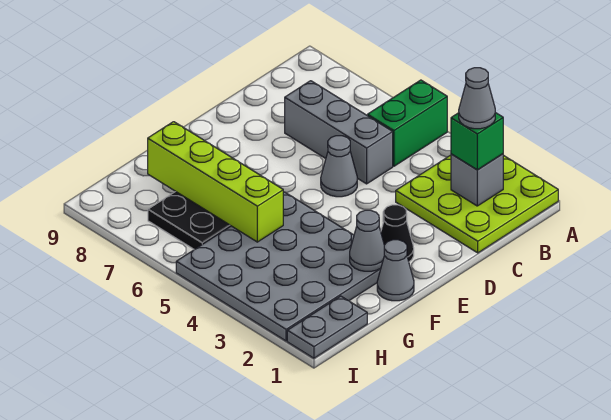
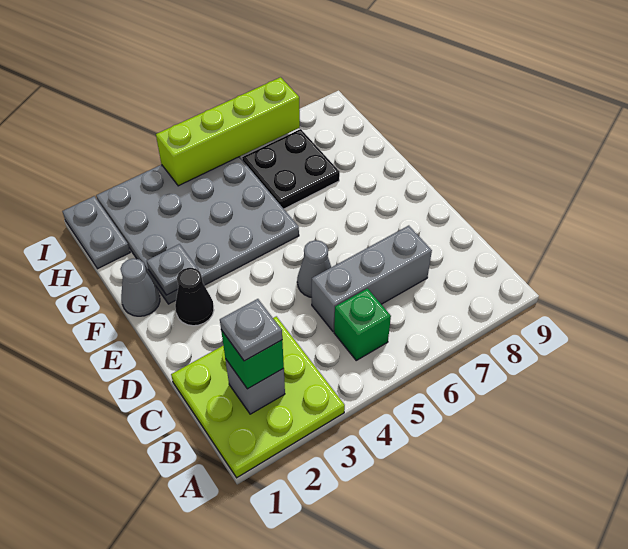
green brick A5:B5 level 1 -> green brick B5 level 1
grey cone B2 level 4 -> grey plate B2 level 4
grey cone F2 level 2 -> grey plate F2 level 2
lime brick G5:G8 level 2 -> lime brick I4:I7 level 2

